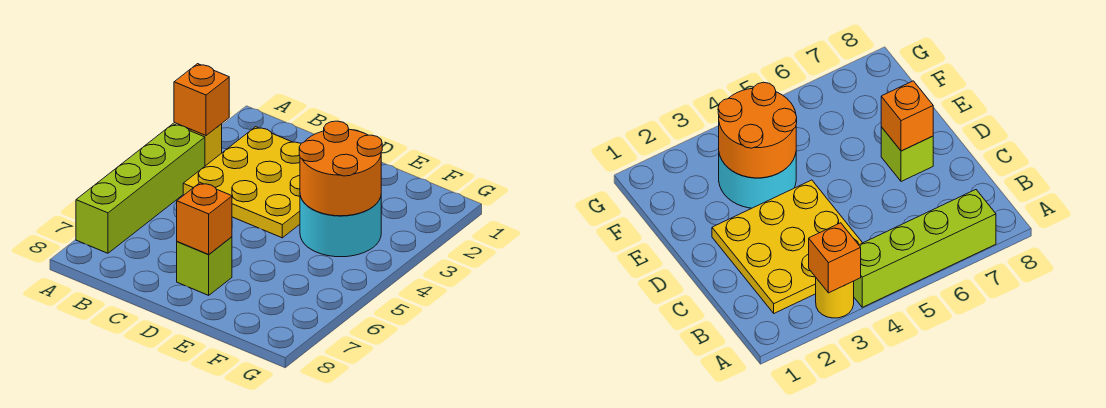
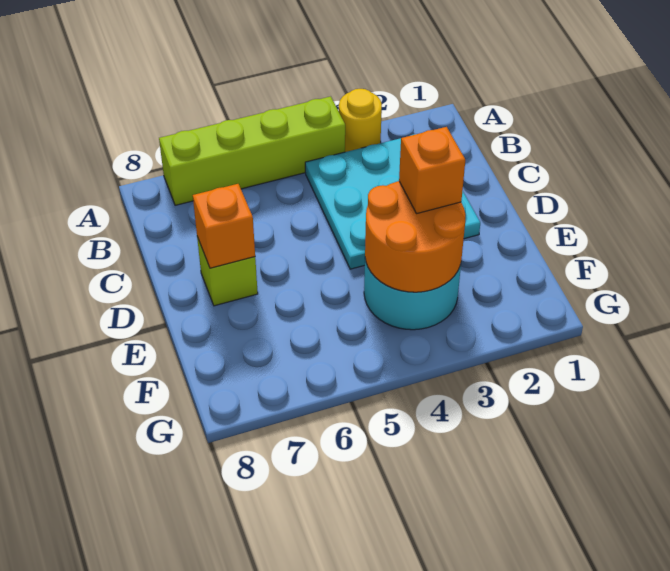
orange brick A3 level 2 -> orange brick E3 level 3
yellow plate B2:D4 level 1 -> cyan plate B2:D4 level 1

